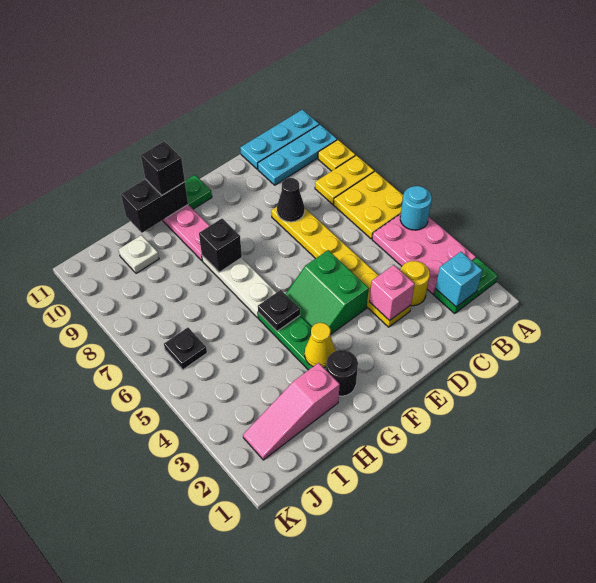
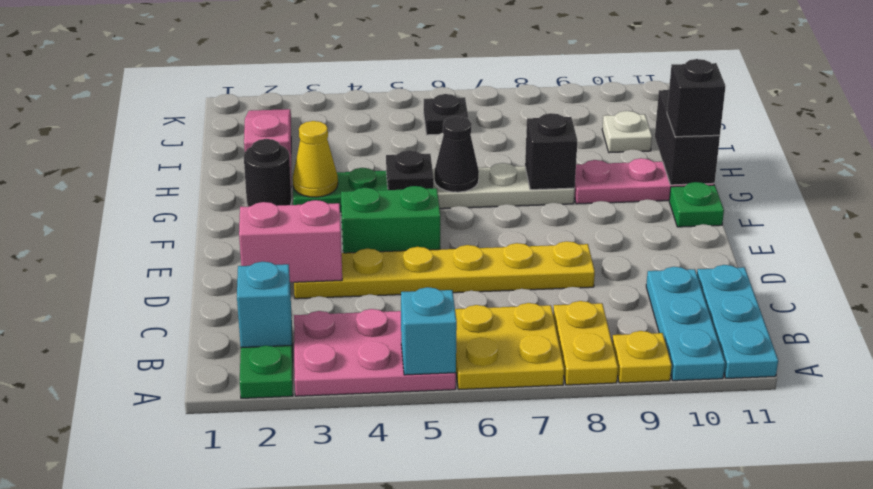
cyan round brick A5 level 2 -> cyan brick A5 level 2
yellow round brick C3 level 1 -> none
pink brick D3 level 2 -> pink brick D2:D3 level 2
black cone D8 level 2 -> black cone G6 level 2

